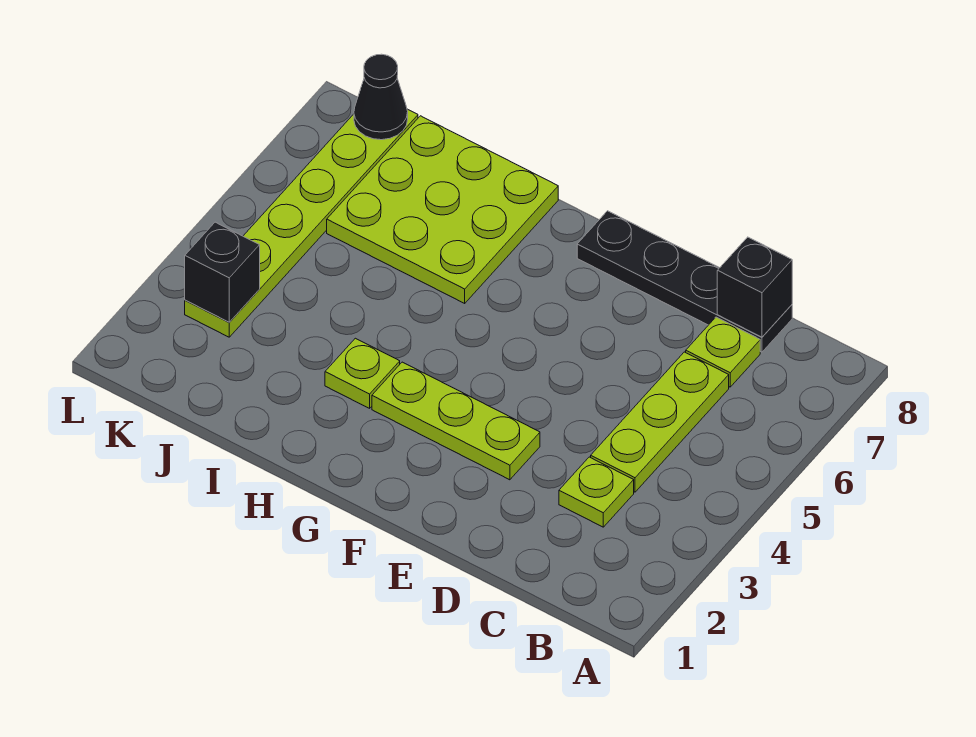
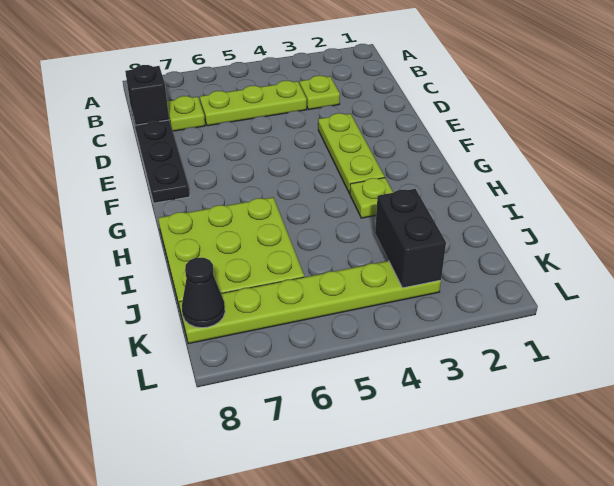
black brick K3 level 2 -> black brick J3:K3 level 2

